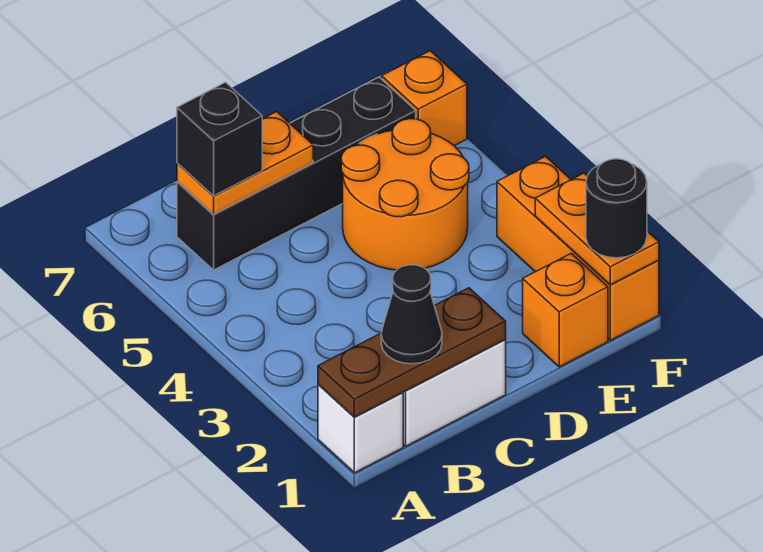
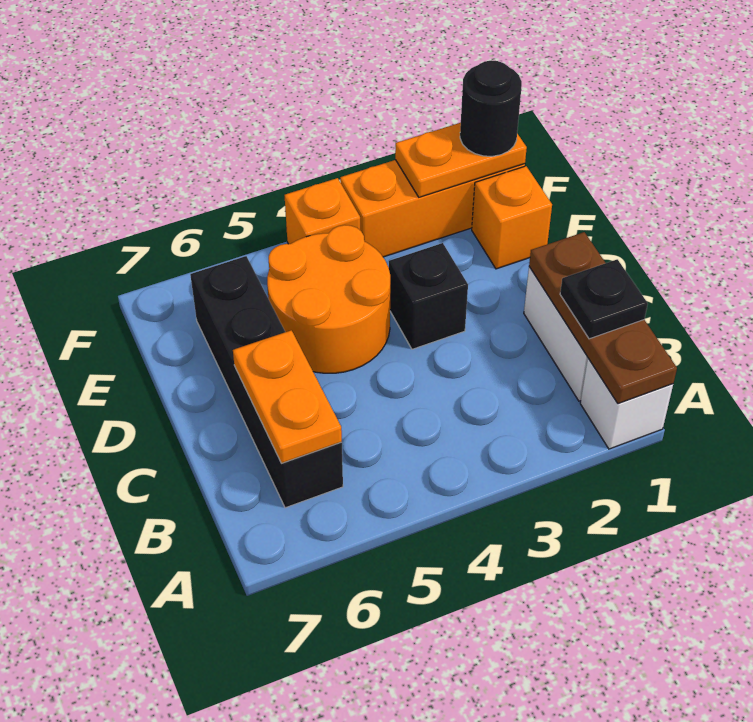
black cone B1 level 3 -> black plate B1 level 3
black brick B6 level 3 -> black brick D3 level 1
orange brick F6 level 1 -> orange brick F4 level 1

